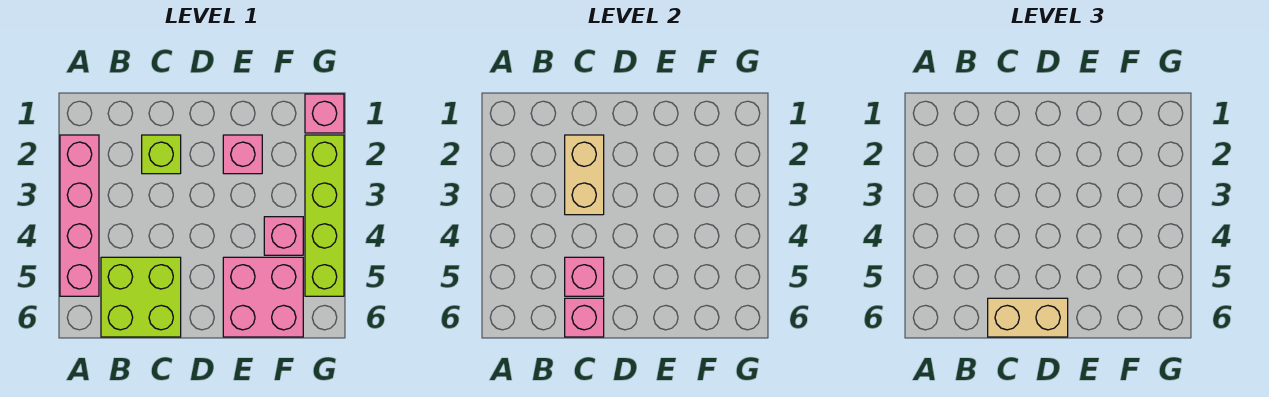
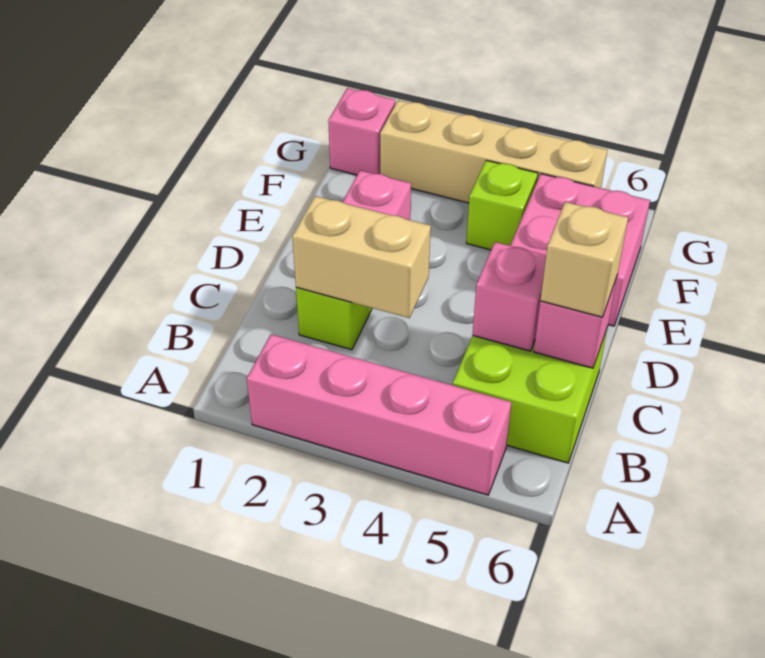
tan brick C6:D6 level 3 -> tan brick C6 level 3
pink brick F4 level 1 -> lime brick F4 level 1
lime brick G2:G5 level 1 -> tan brick G2:G5 level 1

